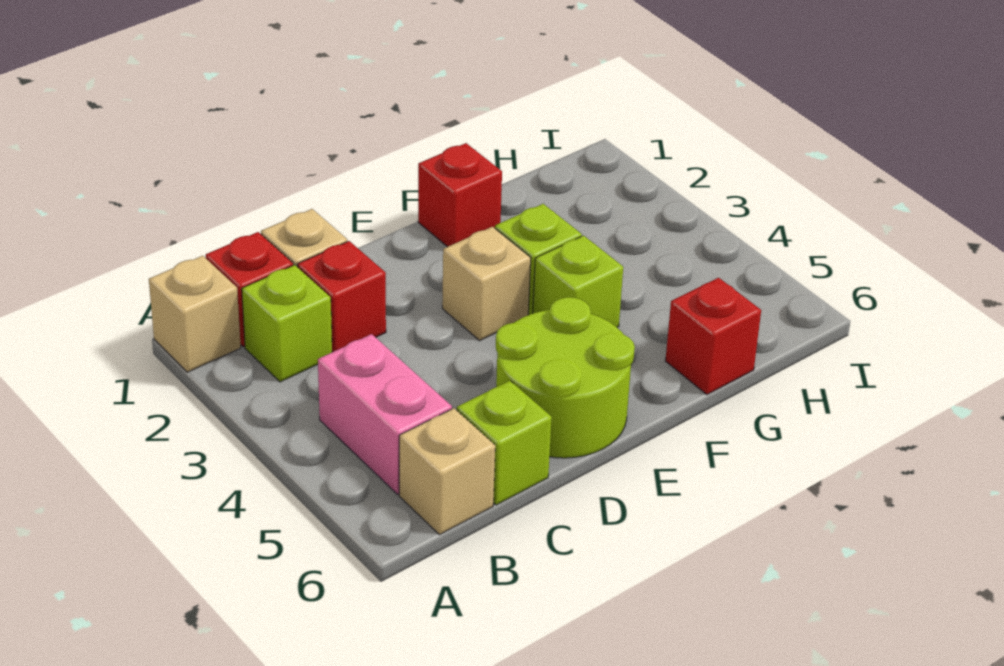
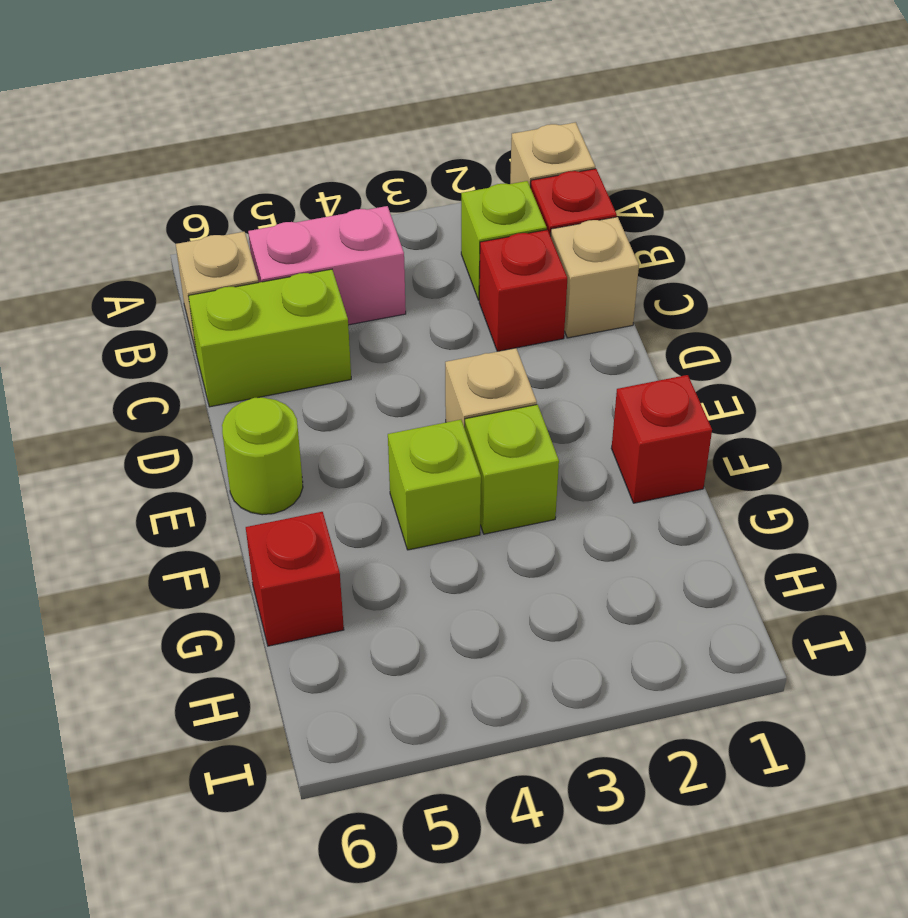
lime brick C6 level 1 -> lime brick C5:C6 level 1
lime round brick D5:E6 level 1 -> lime round brick E6 level 1

